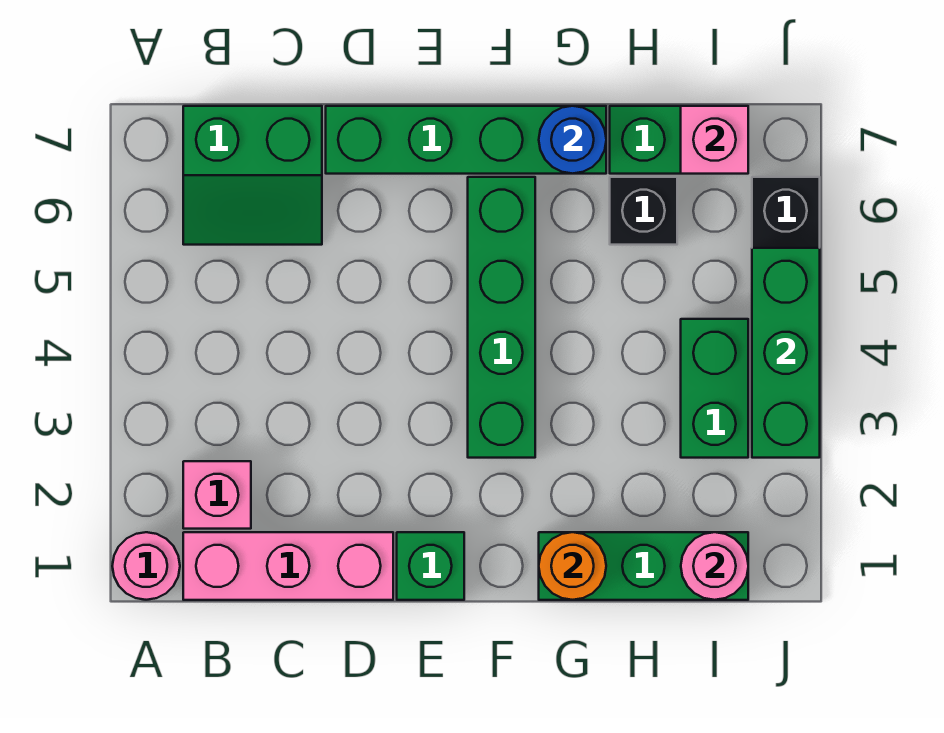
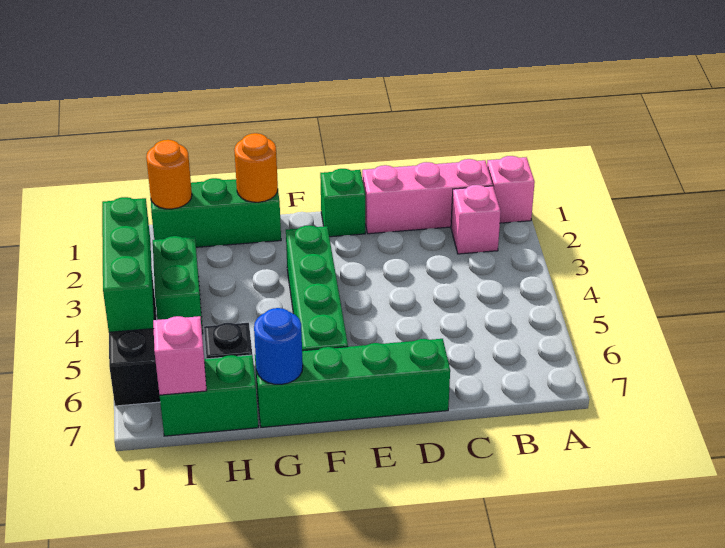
pink round brick A1 level 1 -> pink brick A1 level 1
green slope B6:C7 level 1 top 7 -> none
pink round brick I1 level 2 -> orange round brick I1 level 2

